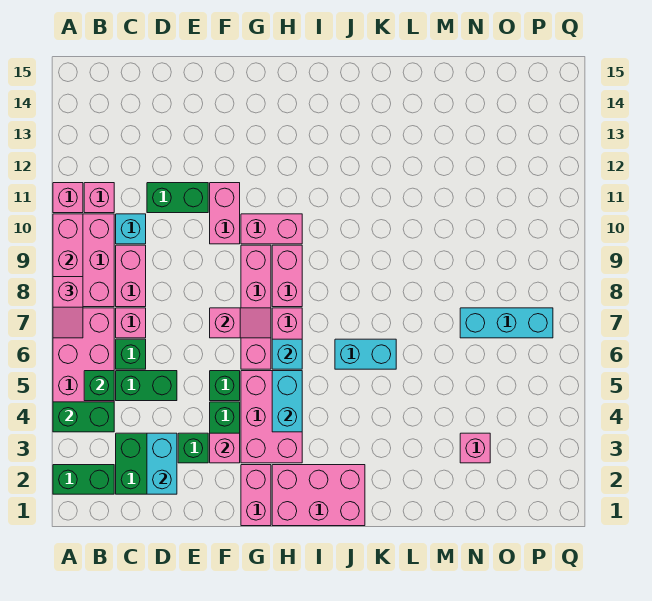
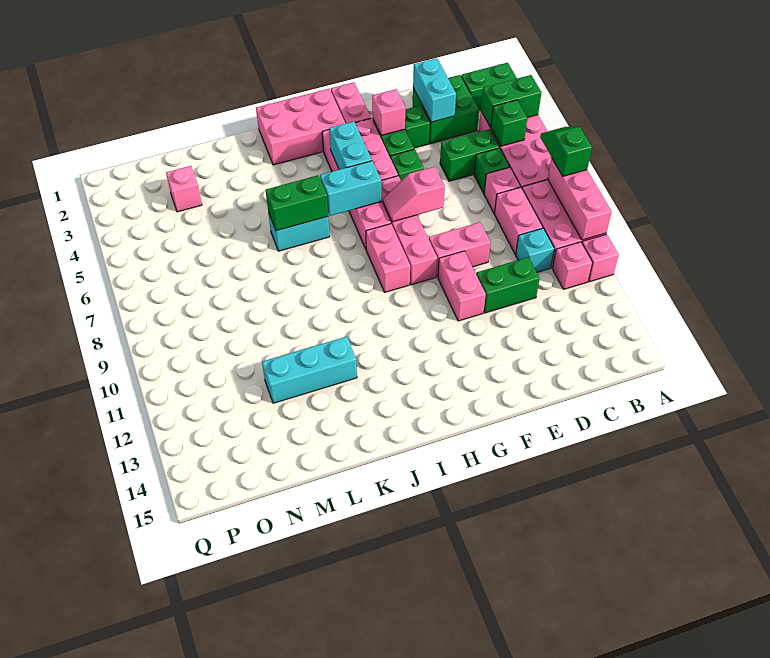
pink slope A7:A8 level 3 top 8 -> green slope A7:A8 level 3 top 8
pink brick G10:H10 level 1 -> pink brick E9:F9 level 1
cyan brick H6 level 2 -> cyan brick H6:I6 level 2
none -> green brick J6:K6 level 2
cyan brick N7:P7 level 1 -> cyan brick K12:M12 level 1

